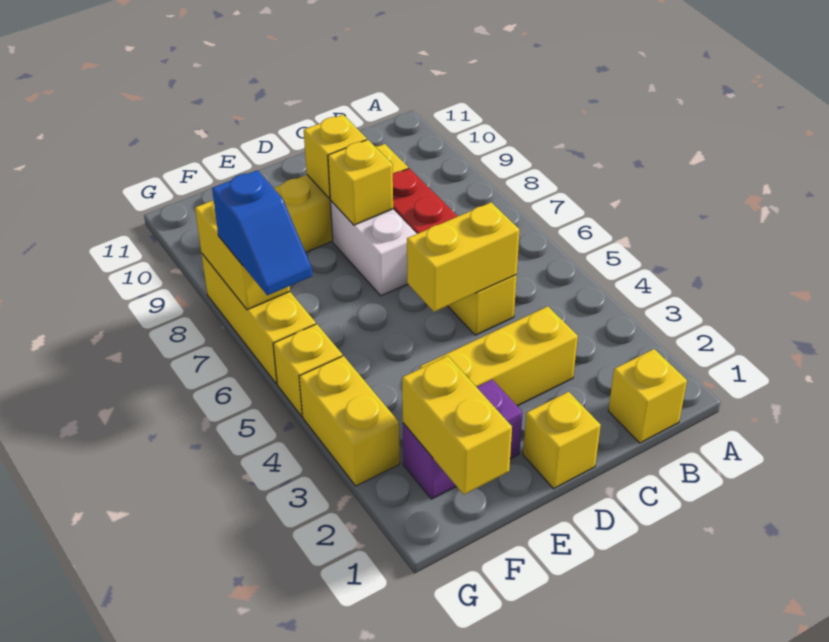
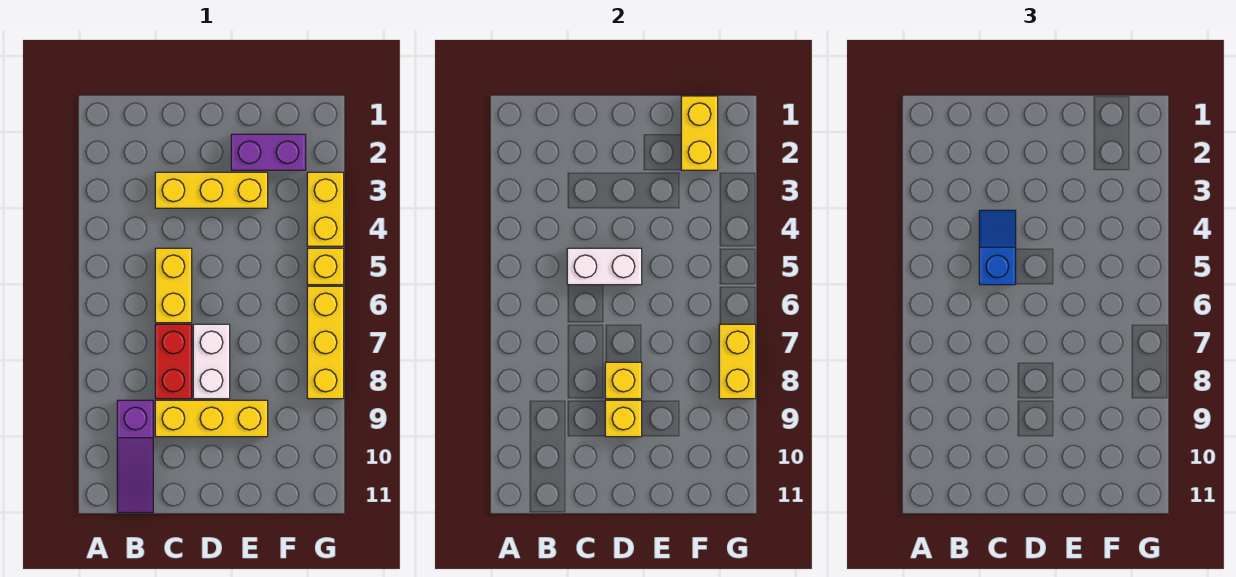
yellow brick B1 level 1 -> none
none -> purple slope B9:B11 level 1 top 9
yellow brick C5:D5 level 2 -> white brick C5:D5 level 2
yellow brick D1 level 1 -> none
blue slope G6:G7 level 3 top 7 -> blue slope C4:C5 level 3 top 5

